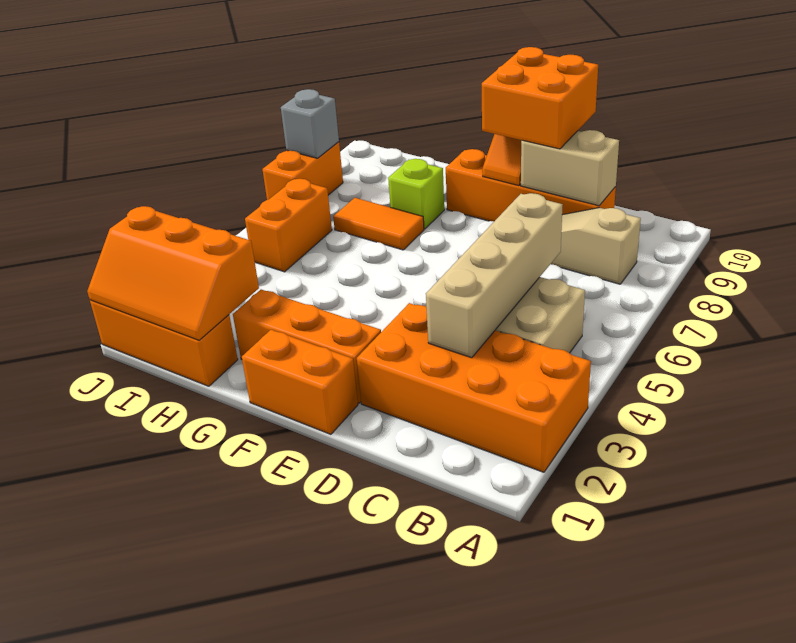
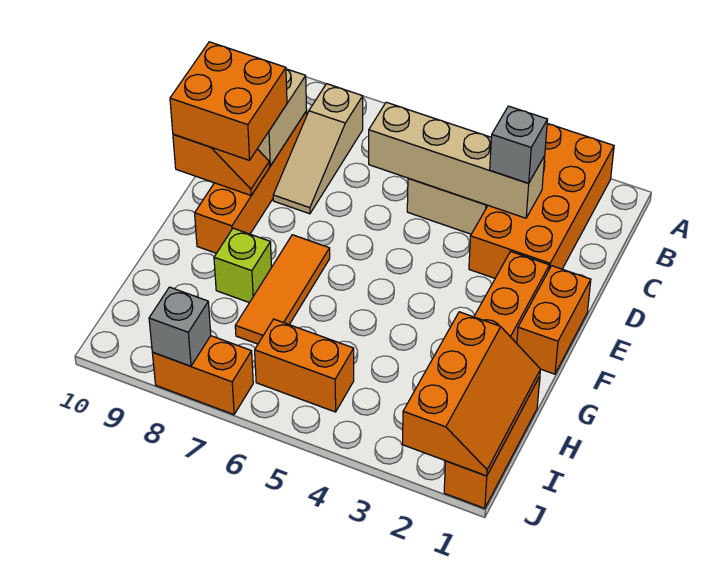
none -> grey brick C3 level 3
orange tile G7:H7 level 1 -> orange tile F7:H7 level 1

